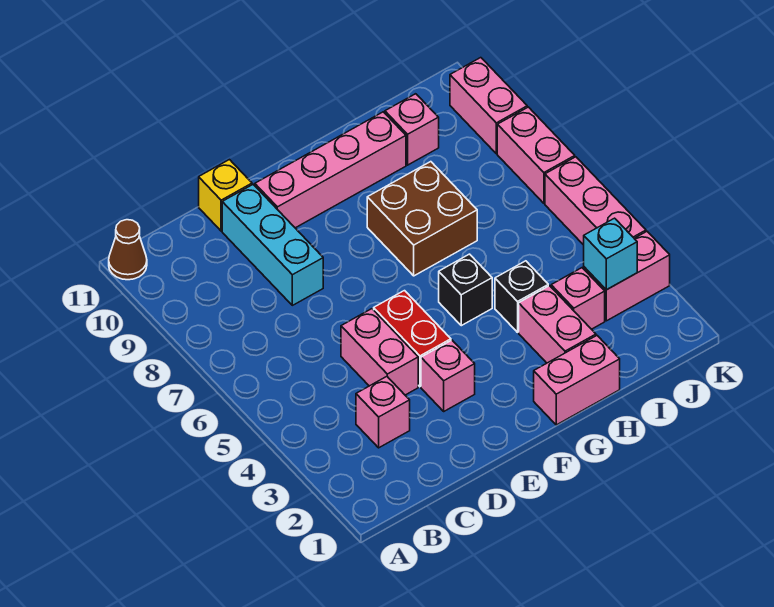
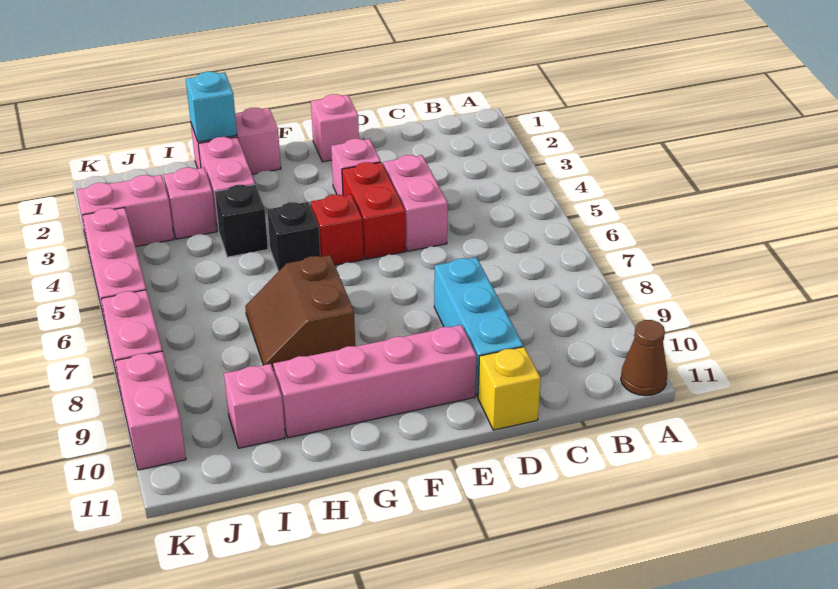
pink brick C3 level 1 -> pink brick E1 level 1
none -> red brick F5 level 1
brown brick G7:H8 level 1 -> brown slope G7:H8 level 1 top G
cyan brick J3 level 2 -> cyan brick H1 level 2

